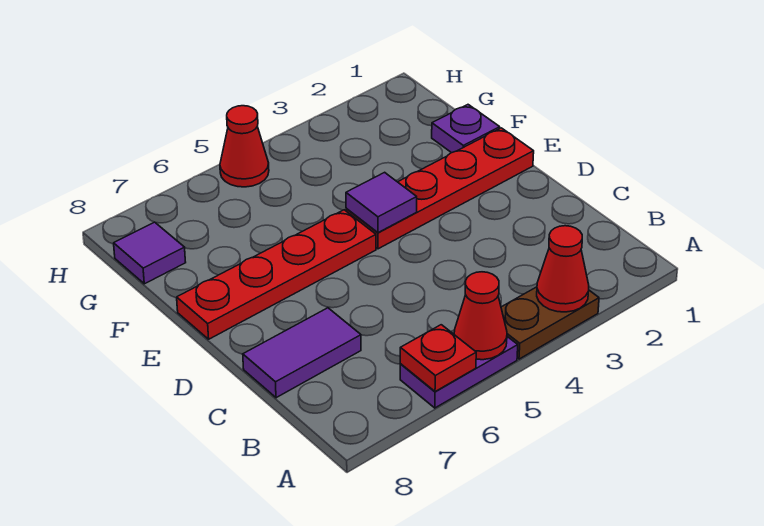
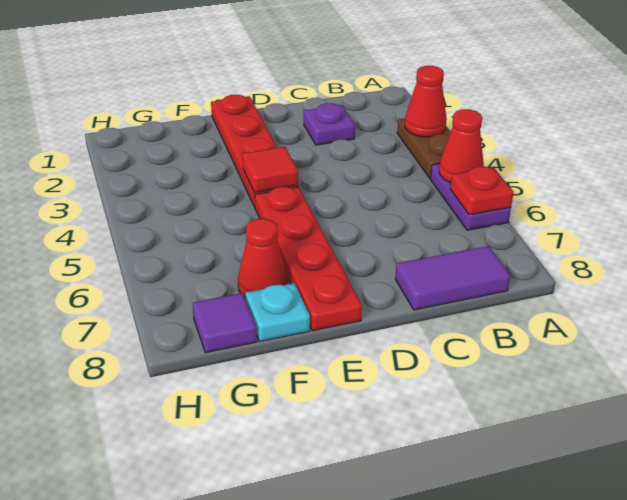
purple tile C7:C8 level 1 -> purple tile B8:C8 level 1
purple tile E4 level 2 -> red tile E4 level 2
purple plate F1 level 1 -> purple plate C2 level 1
none -> cyan plate F8 level 1
red cone H5 level 1 -> red cone F7 level 1

